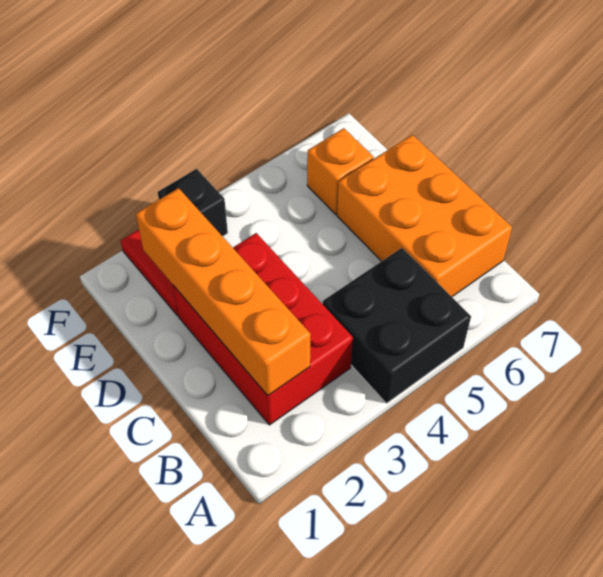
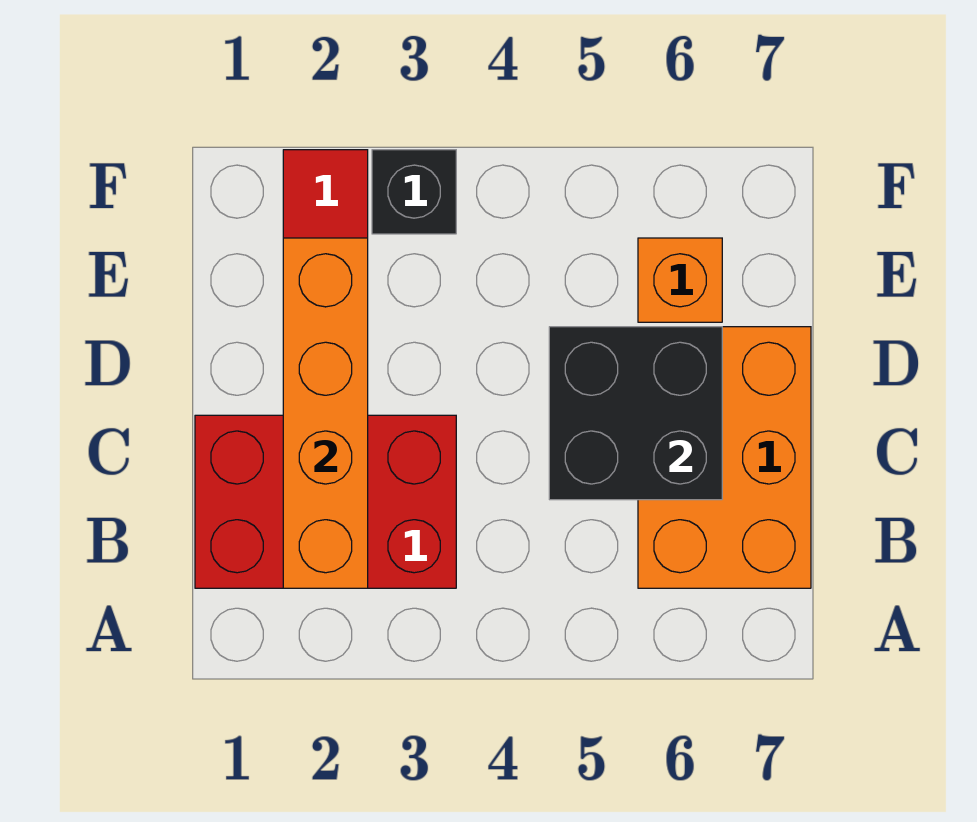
black brick A4:B5 level 1 -> black brick C5:D6 level 2
red brick B2:D3 level 1 -> red brick B1:C3 level 1

